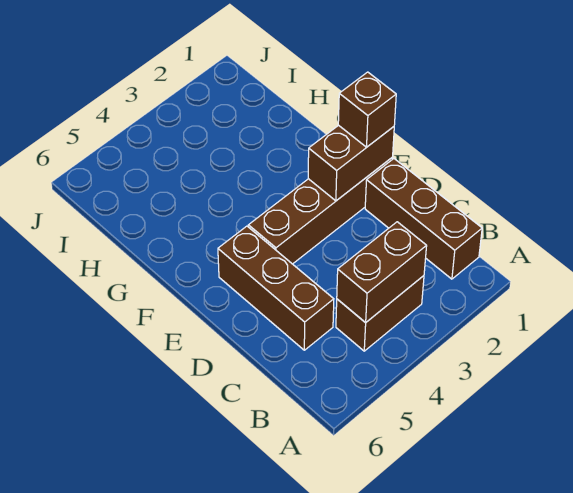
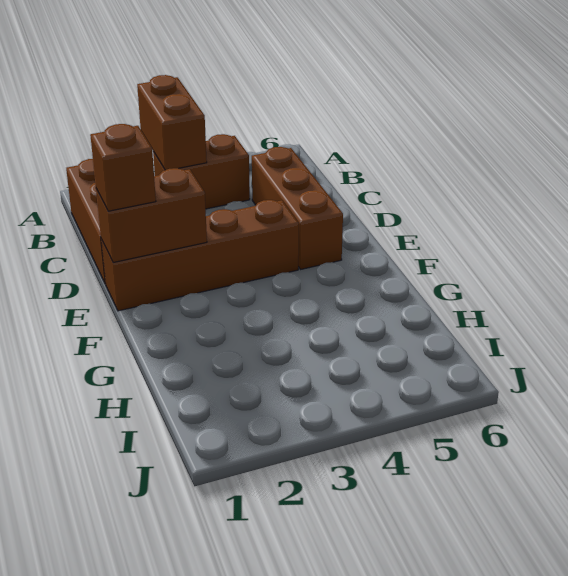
brown brick B3:B4 level 2 -> brown brick A3:B3 level 2

